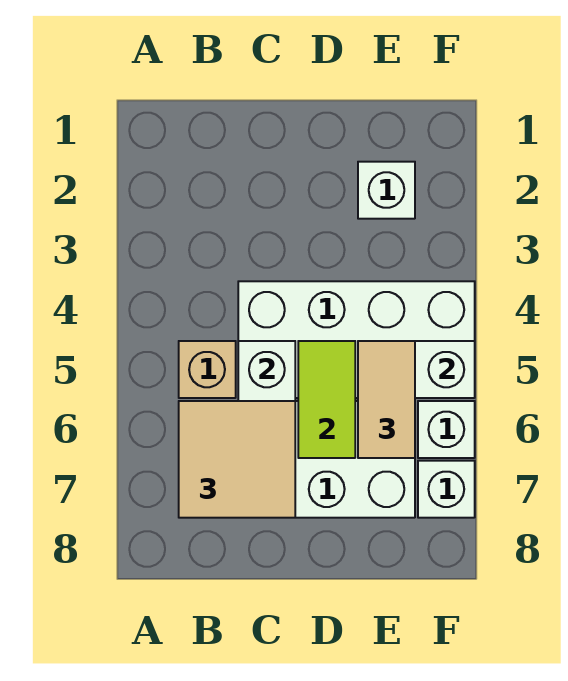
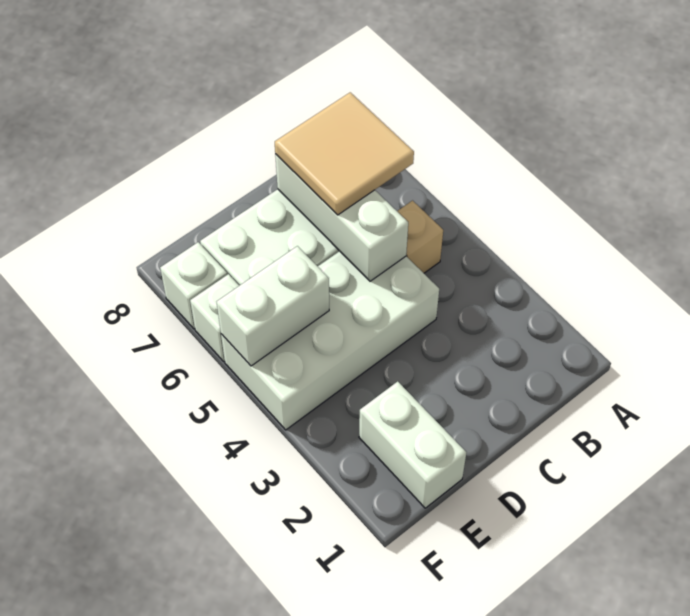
lime tile D5:D6 level 2 -> none
white brick E2 level 1 -> white brick E1:E2 level 1
tan tile E5:E6 level 3 -> none

